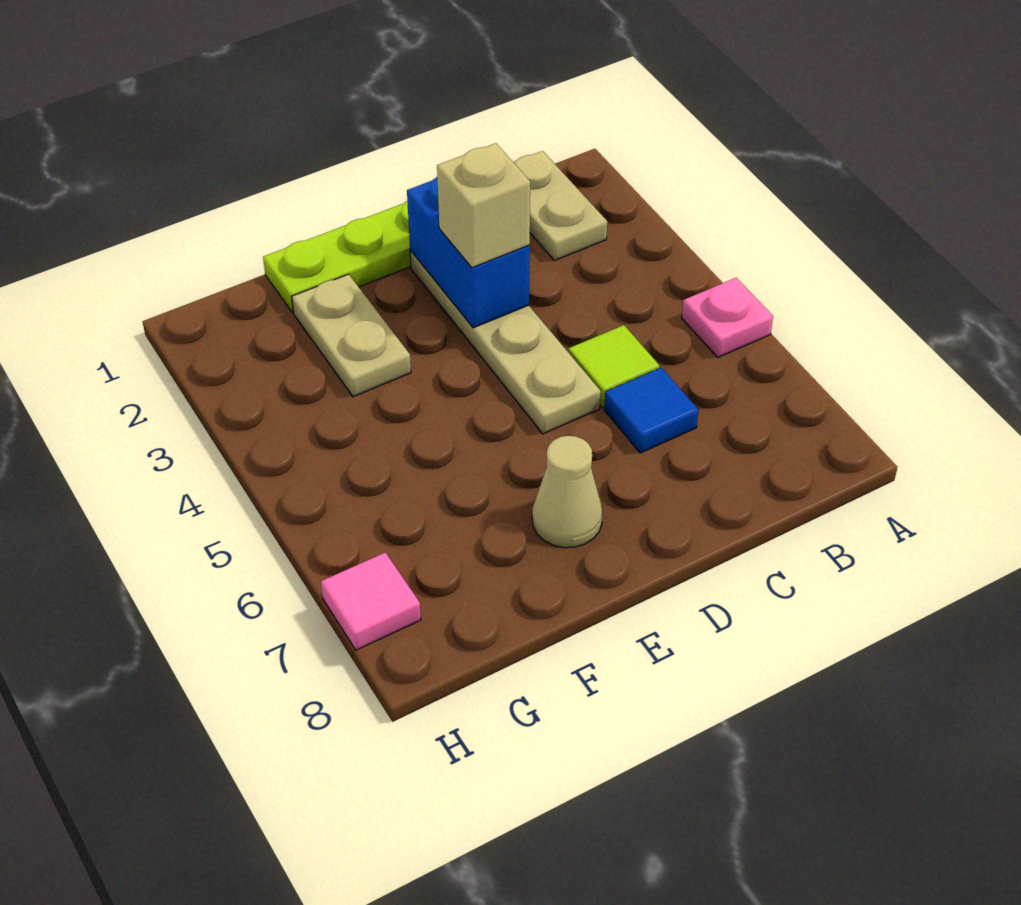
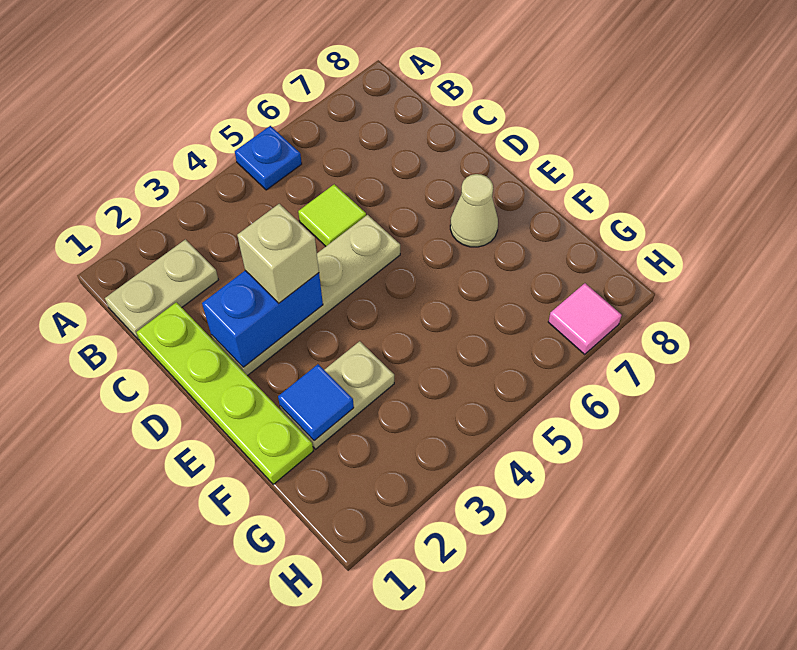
pink plate A5 level 1 -> blue plate A5 level 1
blue tile C6 level 1 -> blue tile F2 level 2

